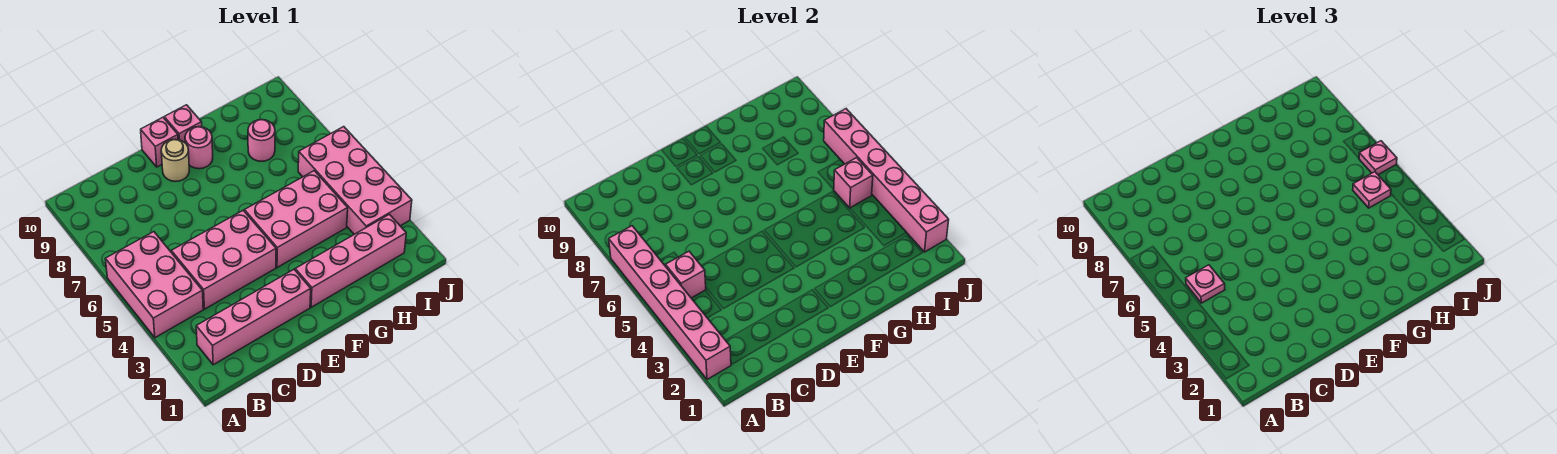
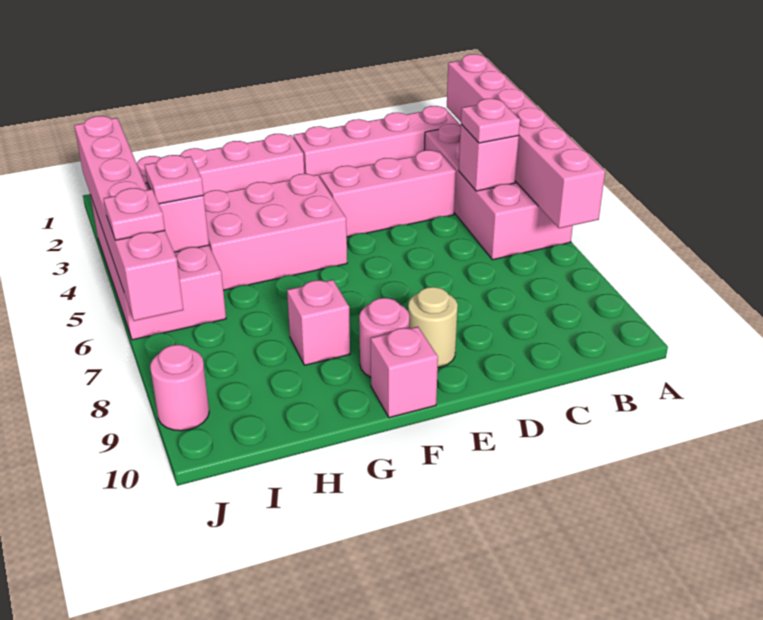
pink brick A4:B6 level 1 -> pink brick A3:B6 level 1
pink brick C4:E5 level 1 -> pink brick C4:E4 level 1
pink brick E10 level 1 -> pink brick G8 level 1
pink round brick H8 level 1 -> pink round brick J9 level 1

